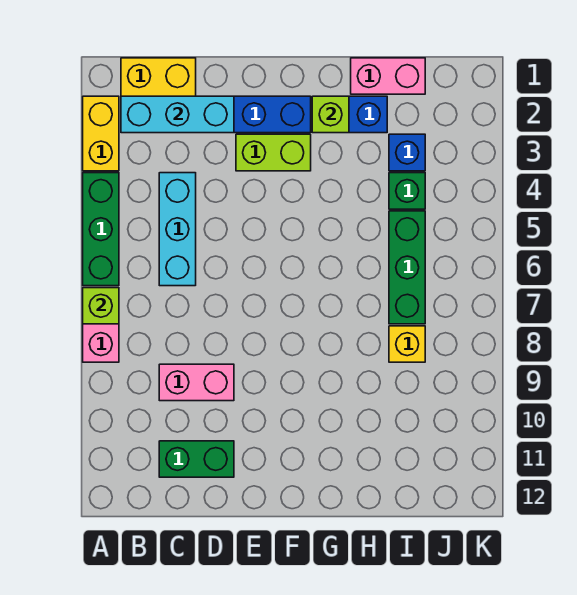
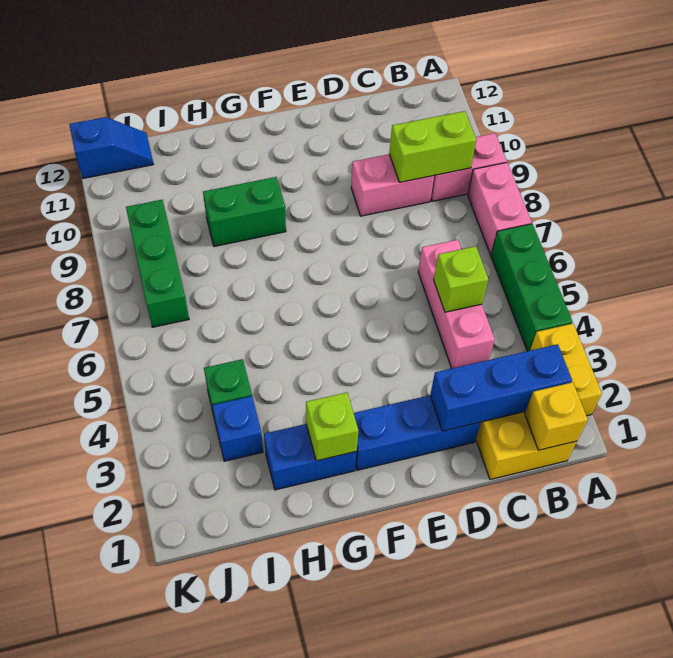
lime brick A7 level 2 -> lime brick C5 level 2
cyan brick B2:D2 level 2 -> blue brick B2:D2 level 2
cyan brick C4:C6 level 1 -> pink brick C4:C6 level 1
green brick C11:D11 level 1 -> green brick G9:H9 level 1
lime brick E3:F3 level 1 -> lime brick B9:C9 level 2
pink brick H1:I1 level 1 -> pink brick A9:B9 level 1
green brick I5:I7 level 1 -> green brick J7:J9 level 1
yellow brick I8 level 1 -> yellow brick B1 level 2
none -> blue slope J12:K12 level 1 top K

